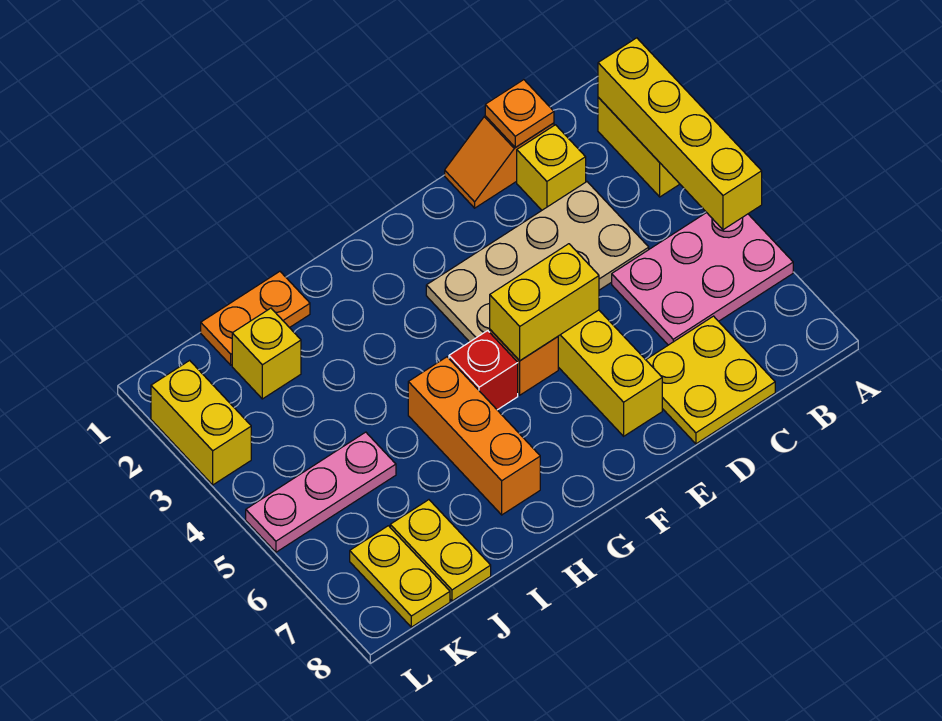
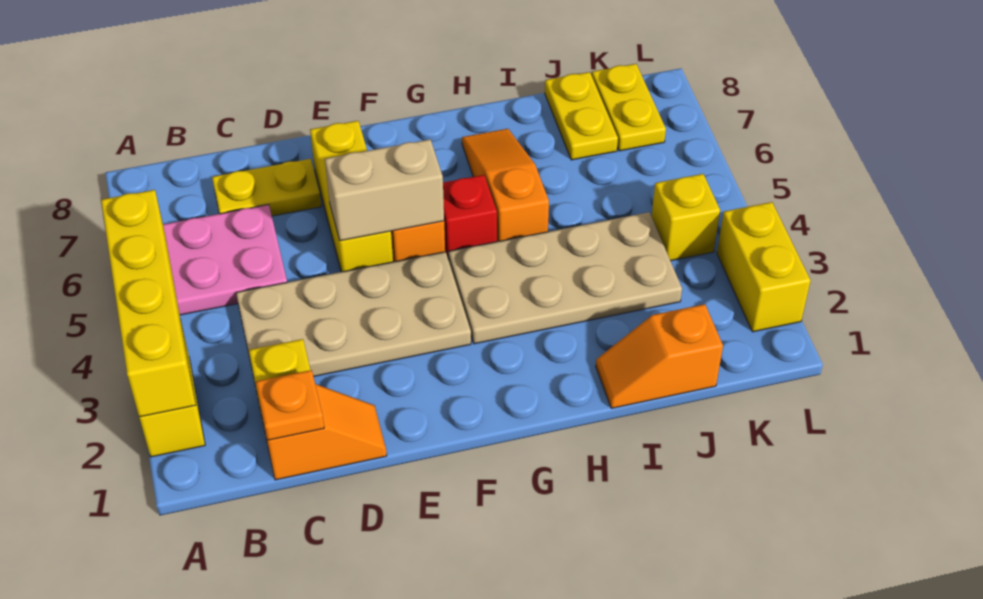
yellow plate C7:D8 level 1 -> yellow plate C7:D7 level 1
yellow brick E5:F5 level 2 -> tan brick E5:F5 level 2
none -> tan plate G3:J4 level 1
orange brick H5:H7 level 1 -> orange slope H5:H7 level 1 top 5
orange plate I1:J1 level 1 -> orange slope I1:J1 level 1 top J
yellow brick J2 level 1 -> yellow brick K4 level 1
pink plate J5:L5 level 1 -> none

